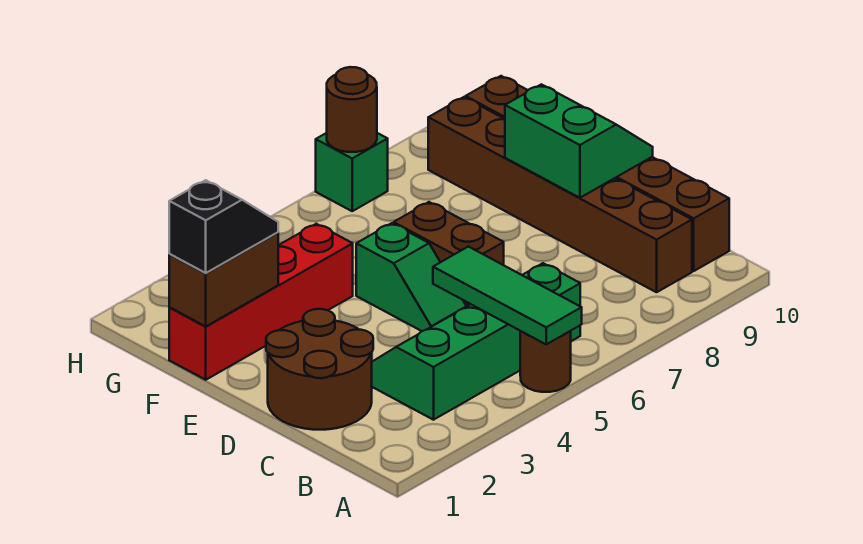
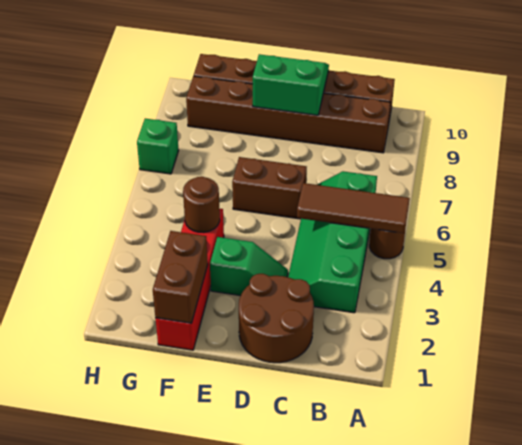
green tile A5:C5 level 2 -> brown tile A5:C5 level 2
green slope D5:E5 level 1 top E -> green slope D3:E3 level 1 top E
black slope F1:F2 level 3 top 1 -> none
brown round brick H7 level 2 -> brown round brick F4 level 2

